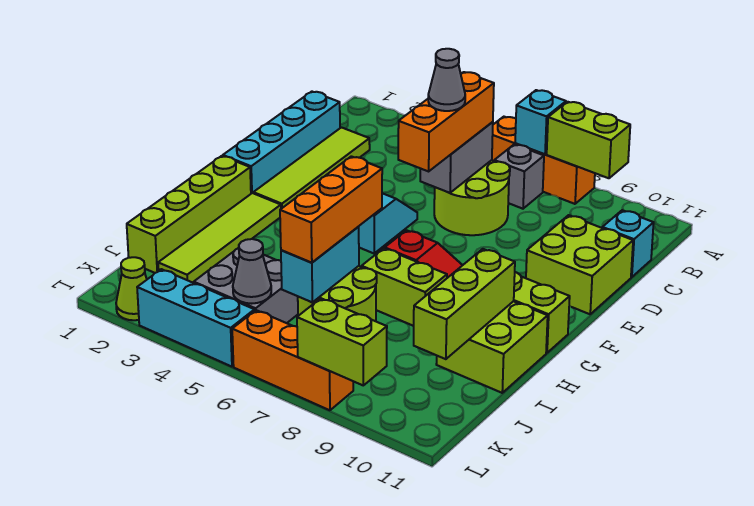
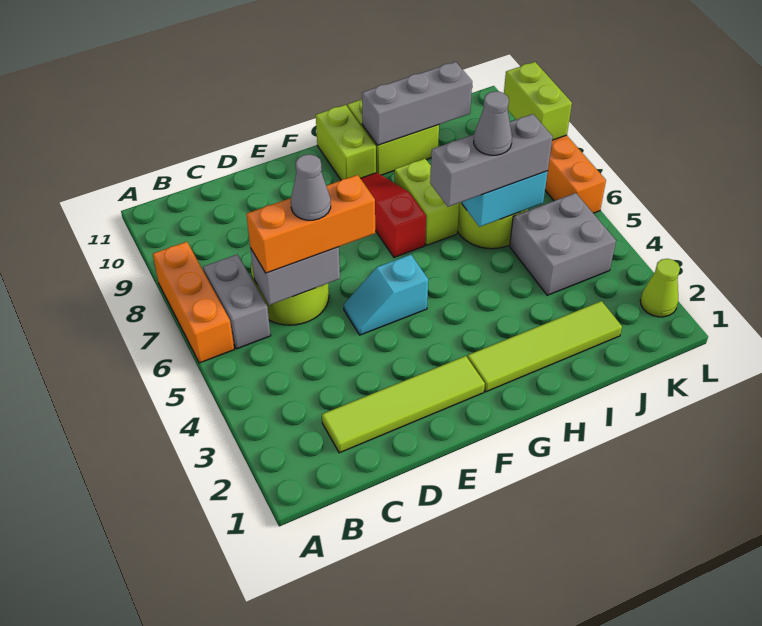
cyan brick A7 level 2 -> none
lime brick A8:A9 level 2 -> none
grey brick B7 level 1 -> grey brick B6:B7 level 1
cyan brick C1:F1 level 1 -> none
cyan brick C11 level 1 -> none
lime brick D10:E11 level 1 -> none
lime brick G1:J1 level 1 -> none
orange brick H6:J6 level 3 -> grey brick H6:J6 level 3
lime brick H10:J10 level 2 -> grey brick H10:J10 level 2
grey cone K5 level 2 -> grey cone I6 level 4
cyan brick L3:L5 level 1 -> none

